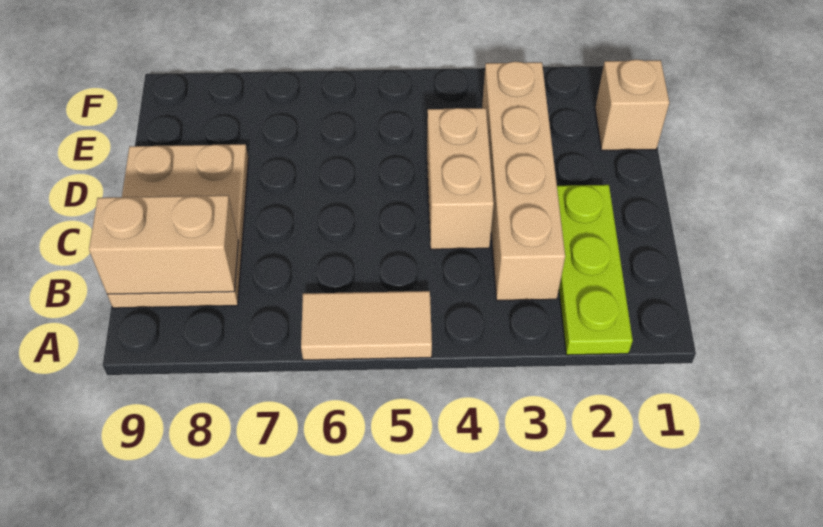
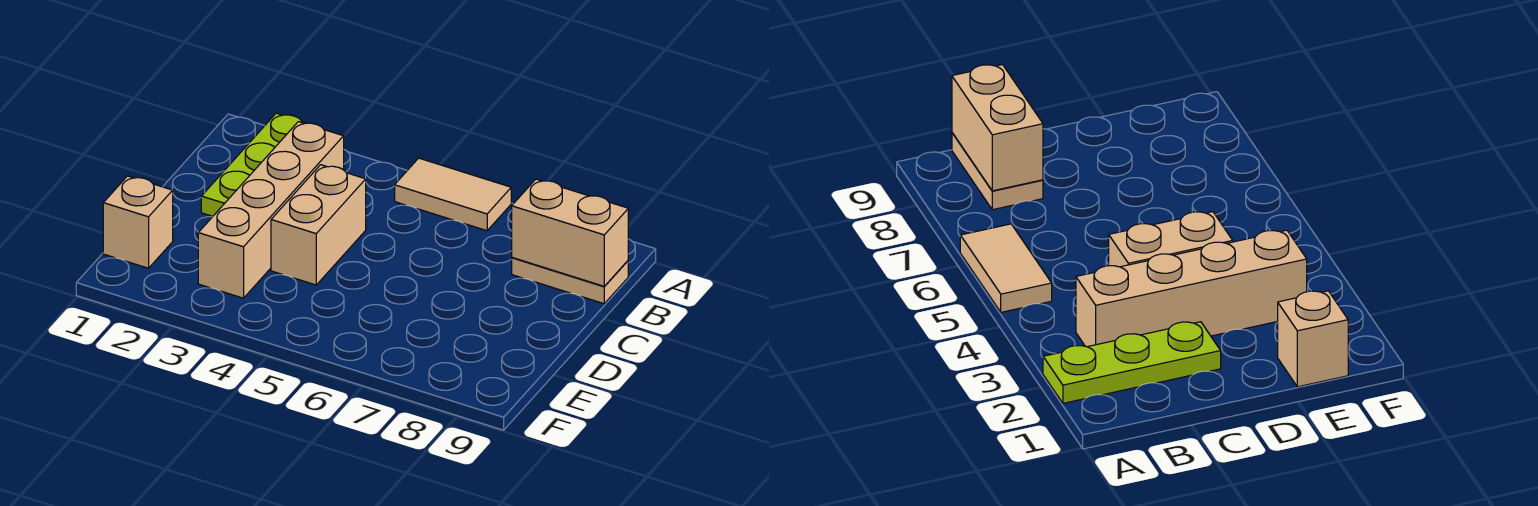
tan plate B8:D9 level 1 -> tan plate B8:B9 level 1

